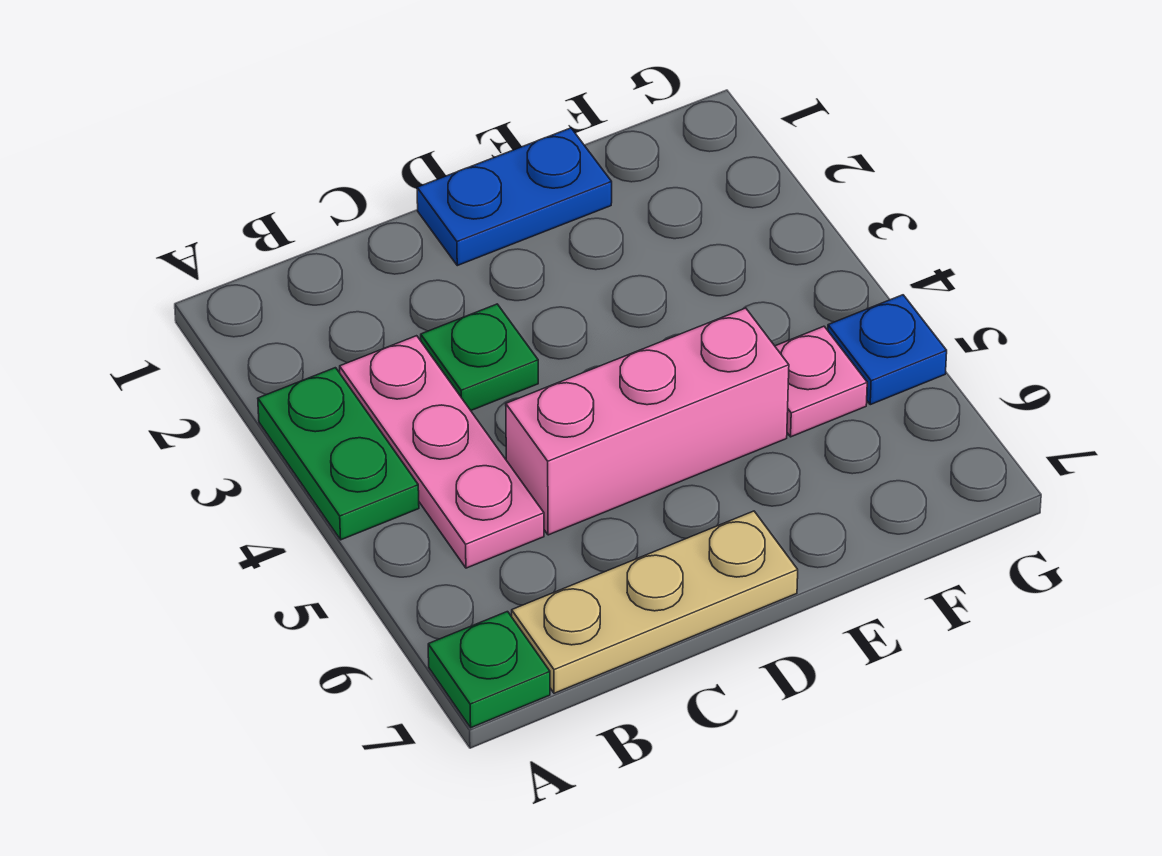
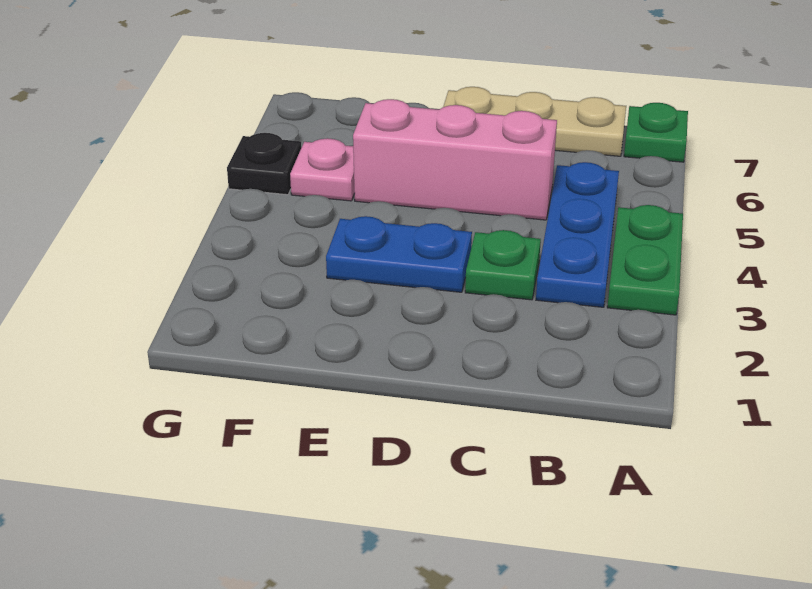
pink plate B3:B5 level 1 -> blue plate B3:B5 level 1
blue plate D1:E1 level 1 -> blue plate D3:E3 level 1
blue plate G5 level 1 -> black plate G5 level 1

